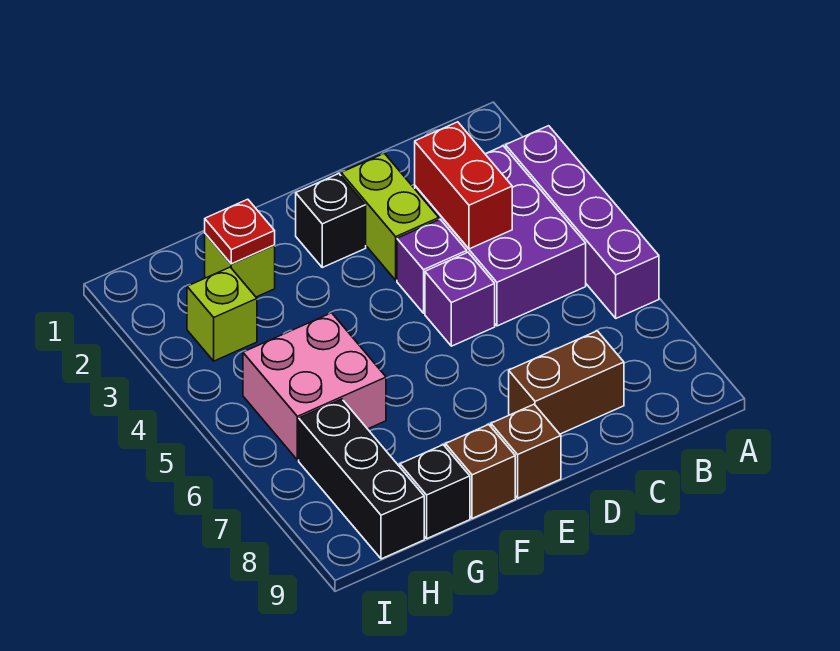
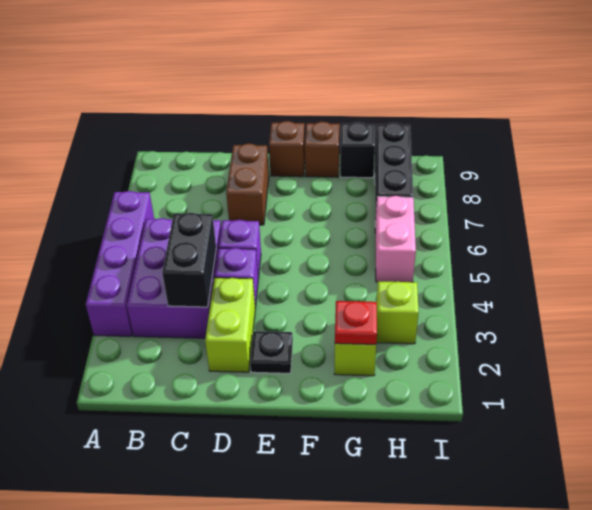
red brick C3:C4 level 2 -> black brick C3:C4 level 2
brown brick C8:D8 level 1 -> brown brick D7:D8 level 1
black brick E2 level 1 -> black plate E2 level 1
pink brick G5:H6 level 1 -> pink brick H5:H6 level 1

